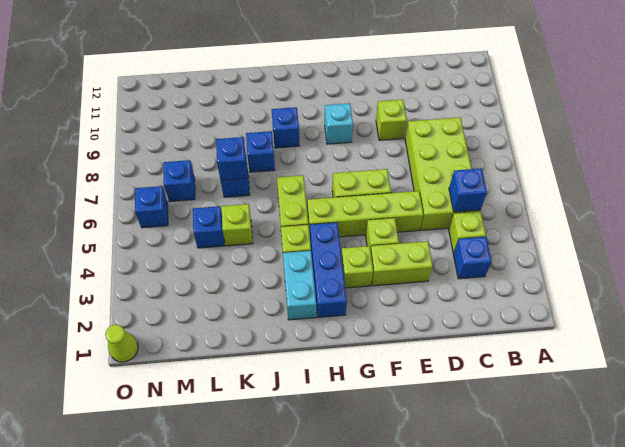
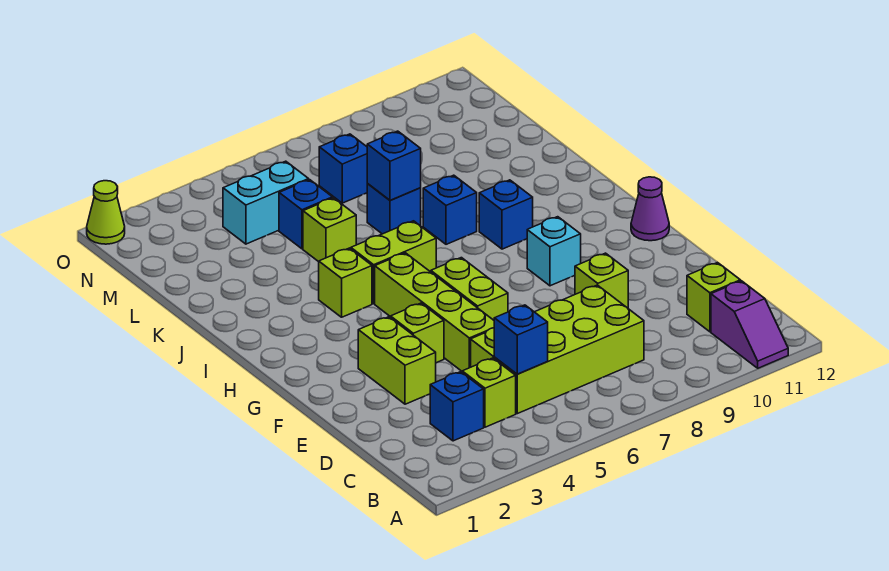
none -> purple slope A11:B11 level 1 top B
lime brick G3 level 1 -> lime brick C11 level 1
none -> purple cone G12 level 1
blue brick H2:H4 level 1 -> none
cyan brick I2:I3 level 1 -> cyan brick M4:M5 level 1
blue brick N6 level 1 -> none

